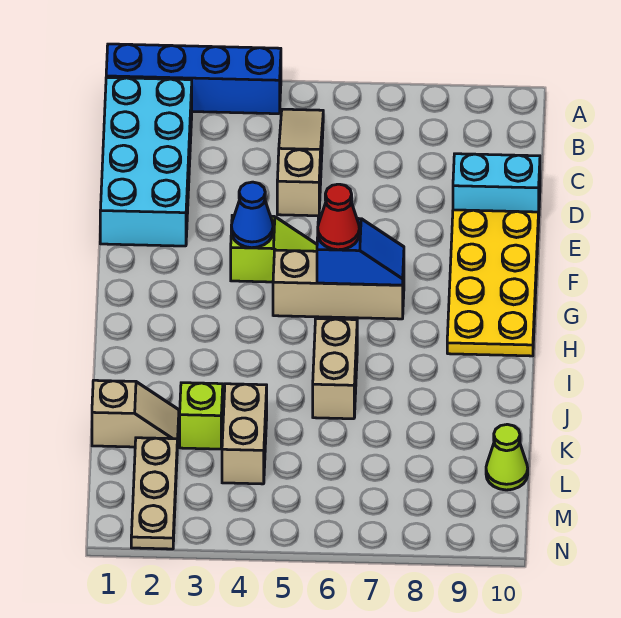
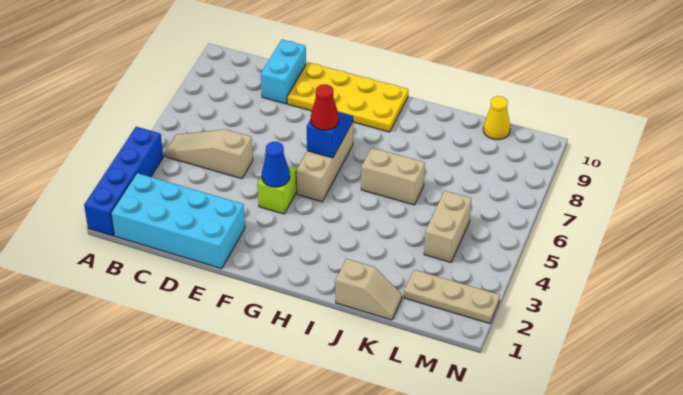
tan slope K1:K2 level 1 top 1 -> tan slope J1:K1 level 1 top J
lime brick K3 level 1 -> none
tan brick K4:L4 level 1 -> tan brick L4:L5 level 1
lime cone L10 level 1 -> yellow cone L10 level 1

